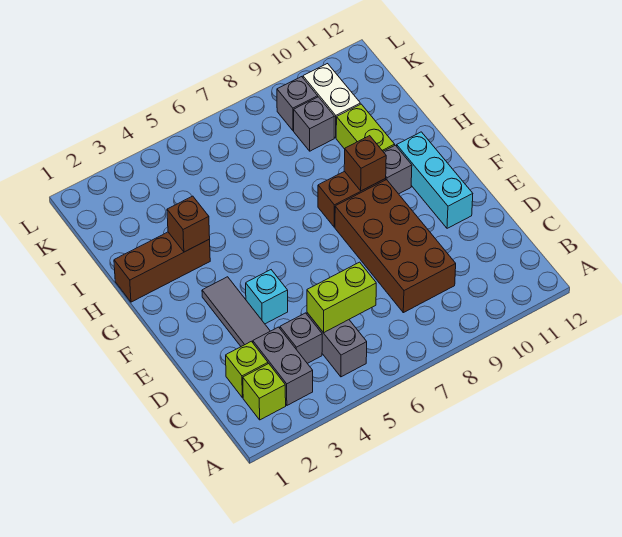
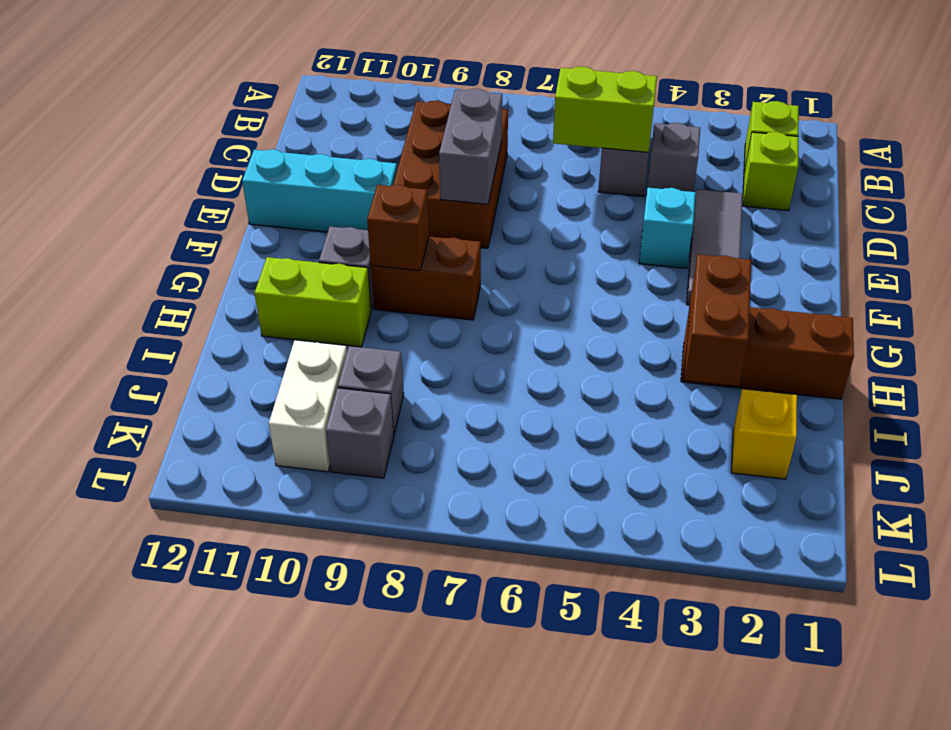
grey brick B3:C3 level 1 -> grey brick D8:E8 level 2
brown brick C8:F9 level 1 -> brown brick C8:E9 level 1
cyan brick E11:G11 level 1 -> cyan brick E10:E12 level 1
brown brick H3 level 2 -> brown brick H3:I3 level 2
lime brick H10:I10 level 1 -> lime brick H10:H11 level 1
none -> yellow brick J2 level 1

